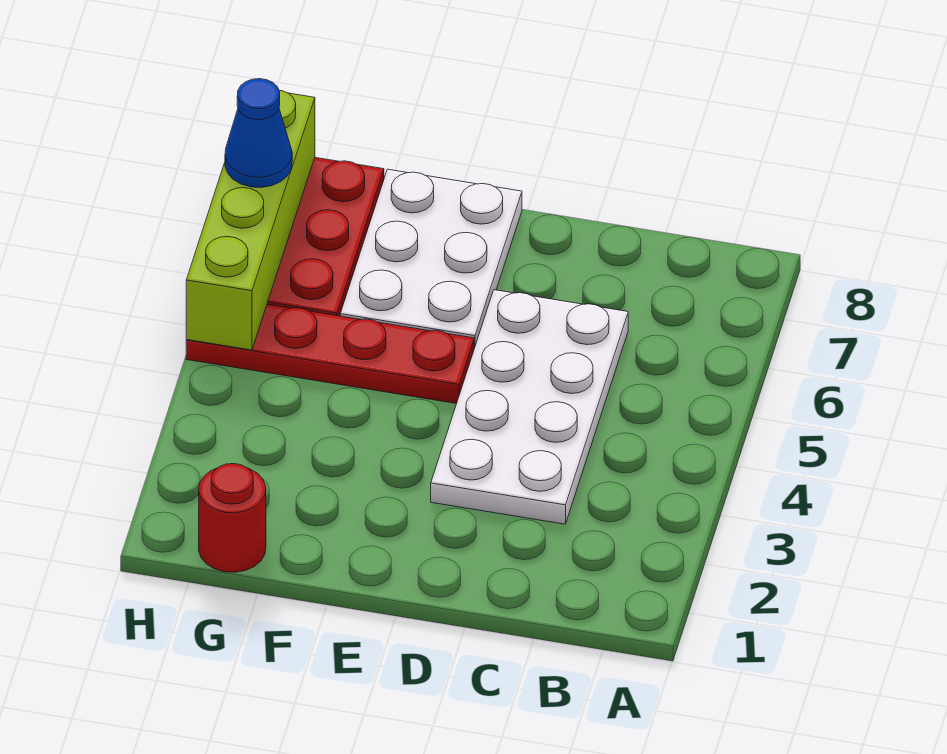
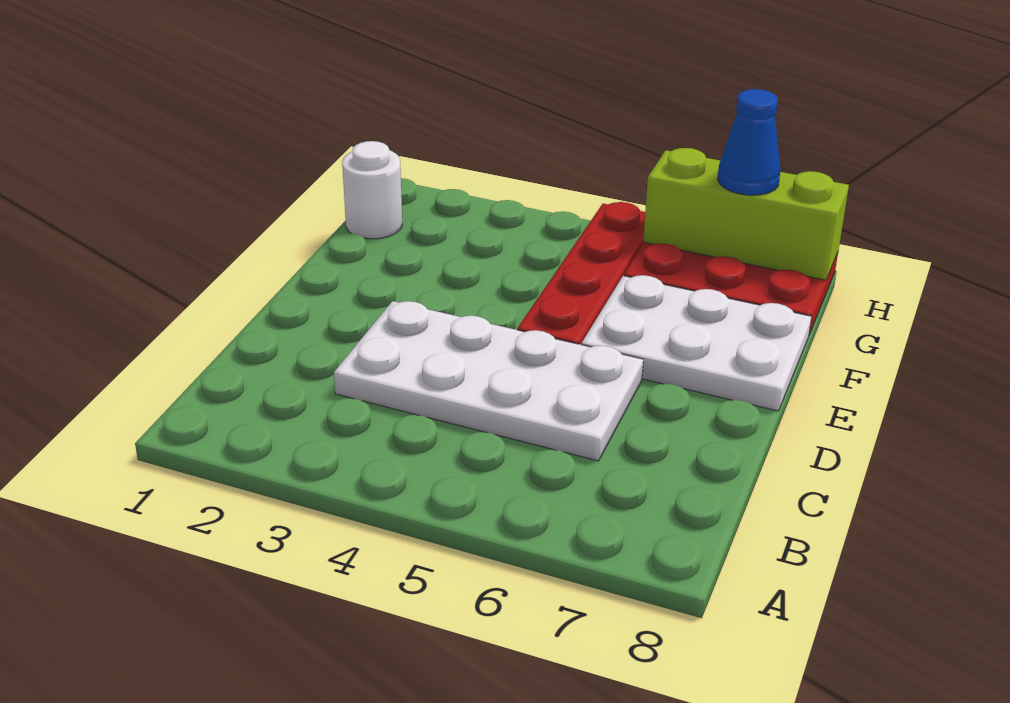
red round brick G1 level 1 -> white round brick G1 level 1
lime brick H5:H8 level 2 -> lime brick H6:H8 level 2

